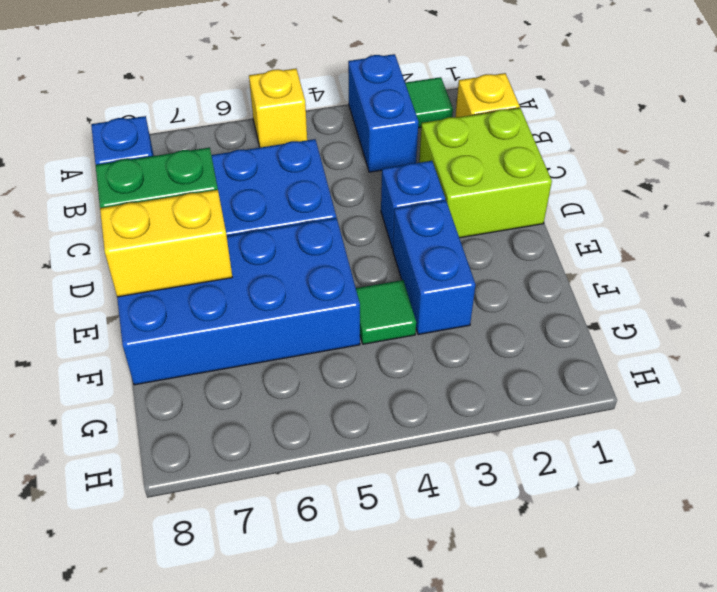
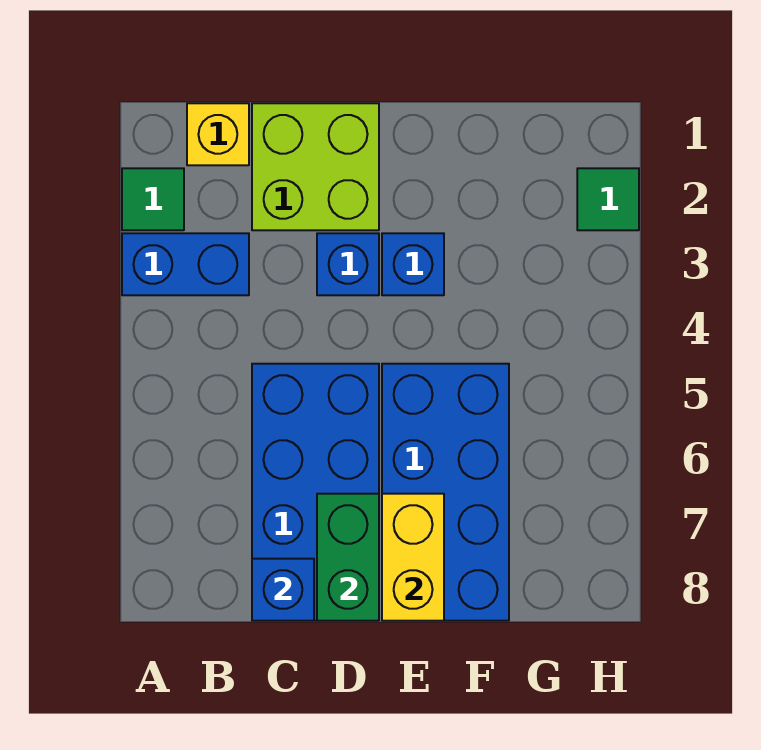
yellow brick A5 level 1 -> none
blue brick E3:F3 level 1 -> blue brick E3 level 1
green tile F4 level 1 -> green tile H2 level 1

